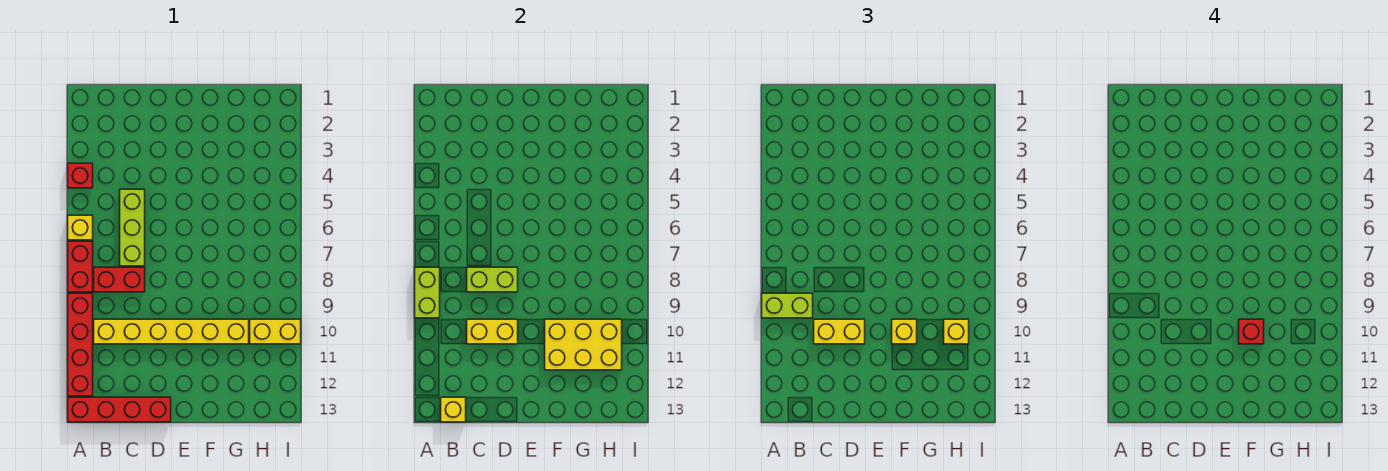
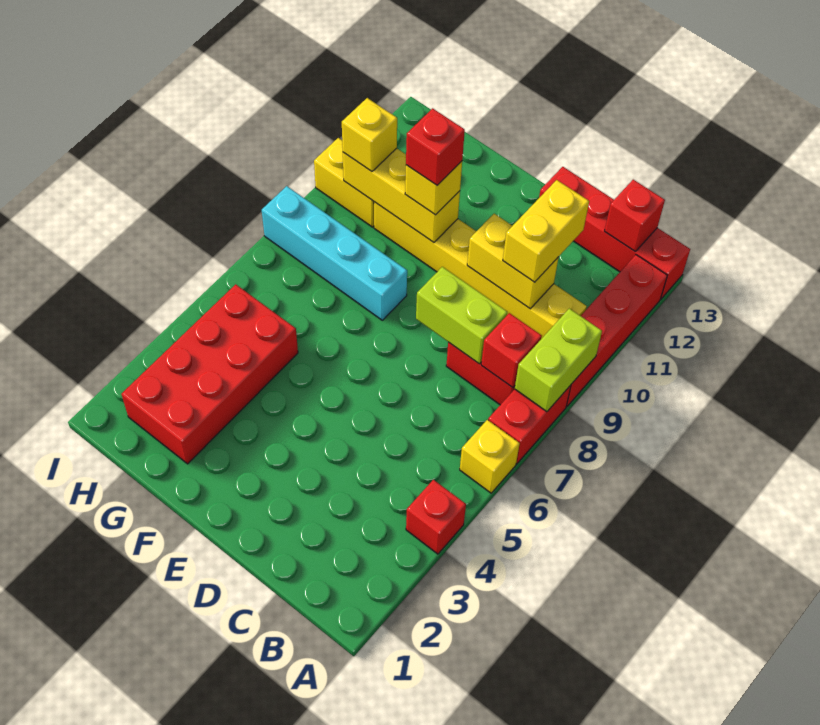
lime brick A9:B9 level 3 -> none
none -> red brick B8 level 2
yellow brick B13 level 2 -> red brick B13 level 2
lime brick C5:C7 level 1 -> none
yellow brick C10:D10 level 3 -> yellow brick C10:C11 level 3
none -> cyan brick F8:I8 level 1
yellow brick F10:H11 level 2 -> yellow brick F10:H10 level 2
none -> red brick G2:H5 level 1

